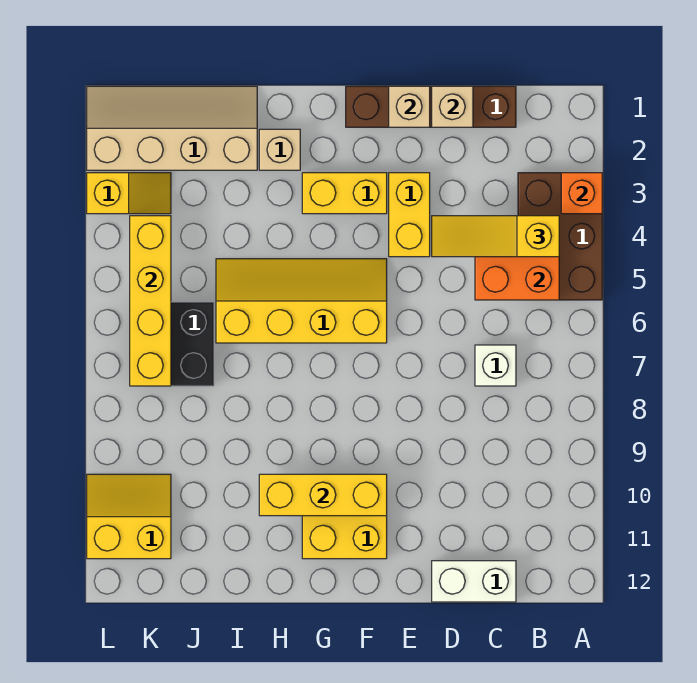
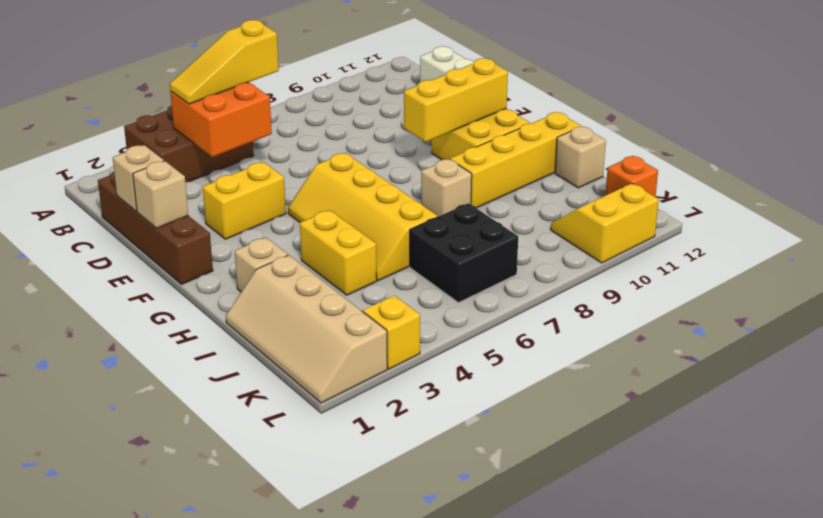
orange brick A3 level 2 -> orange brick K12 level 1
yellow slope B4:D4 level 3 top B -> yellow slope B4:B6 level 3 top 6
white brick C7 level 1 -> none
yellow brick F3:G3 level 1 -> yellow brick H4:I4 level 1
yellow brick F10:H10 level 2 -> yellow brick F9:F11 level 2
none -> tan brick H8 level 1
none -> tan brick I12 level 1
yellow brick K4:K7 level 2 -> yellow brick H9:H12 level 1
yellow slope K10:L11 level 1 top 11 -> yellow slope K10:L11 level 1 top L

